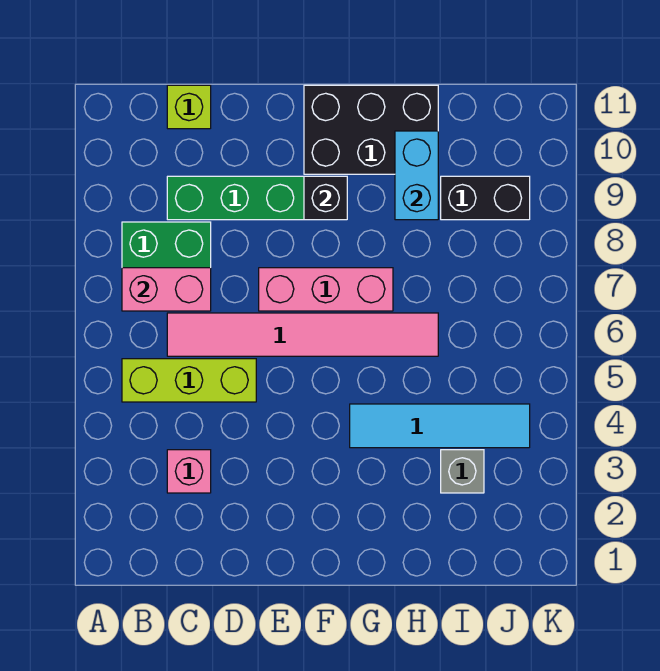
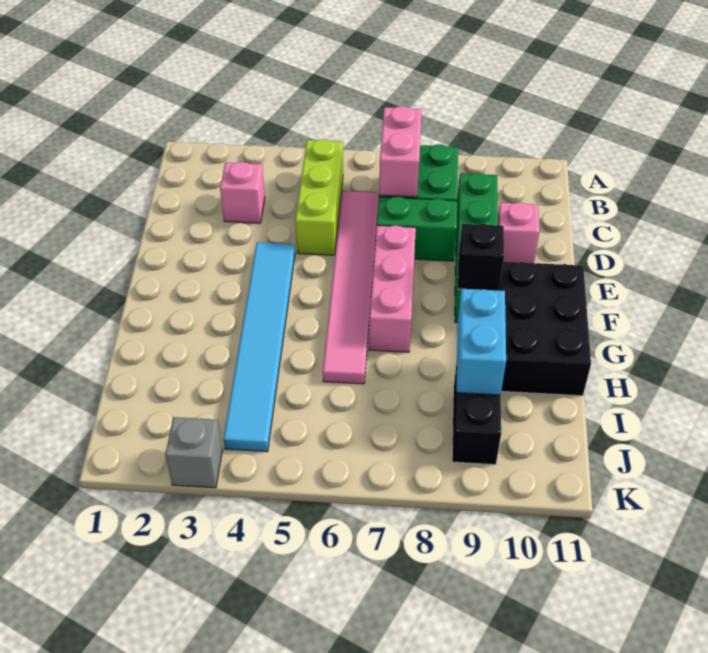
lime brick C11 level 1 -> none
none -> green brick D7:D8 level 1
none -> pink brick D10 level 1
cyan tile G4:J4 level 1 -> cyan tile E4:J4 level 1
cyan brick H9:H10 level 2 -> cyan brick H9:I9 level 2
grey brick I3 level 1 -> grey brick K3 level 1

